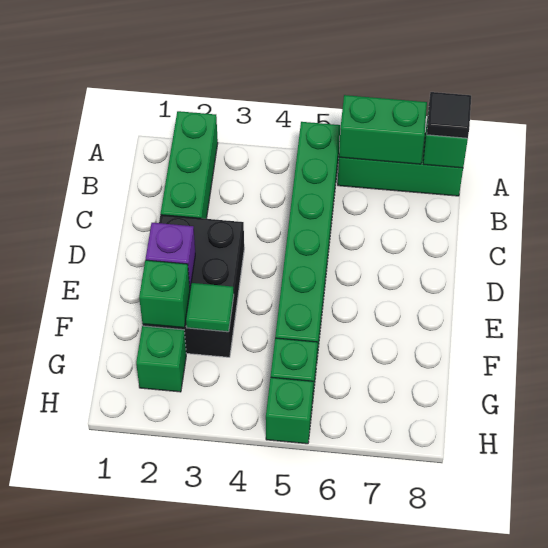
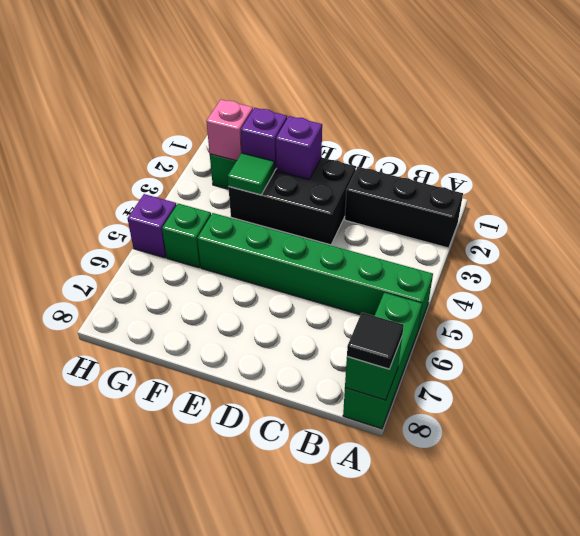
green brick A2:C2 level 1 -> black brick A2:C2 level 1
green brick A6:A7 level 2 -> none
green brick F2 level 2 -> purple brick F2 level 2
none -> pink brick G2 level 2
green brick H5 level 1 -> purple brick H5 level 1

